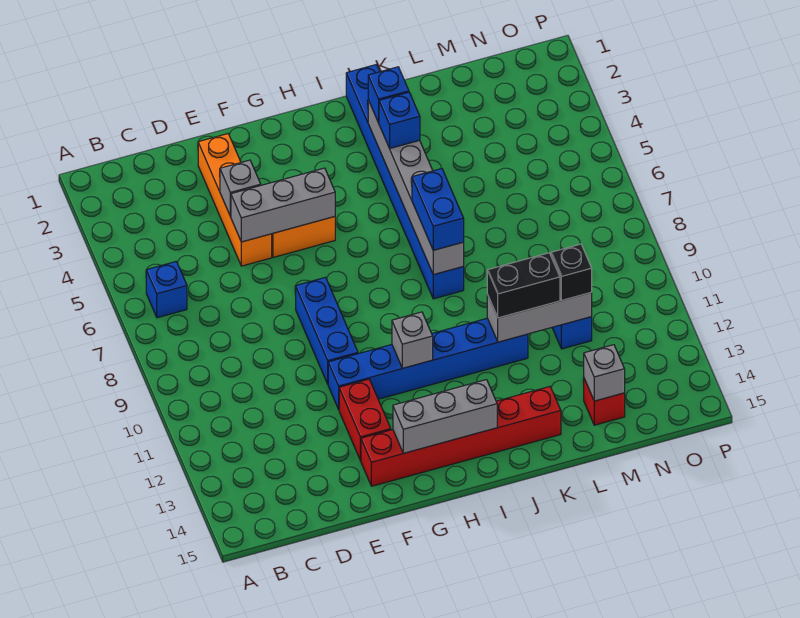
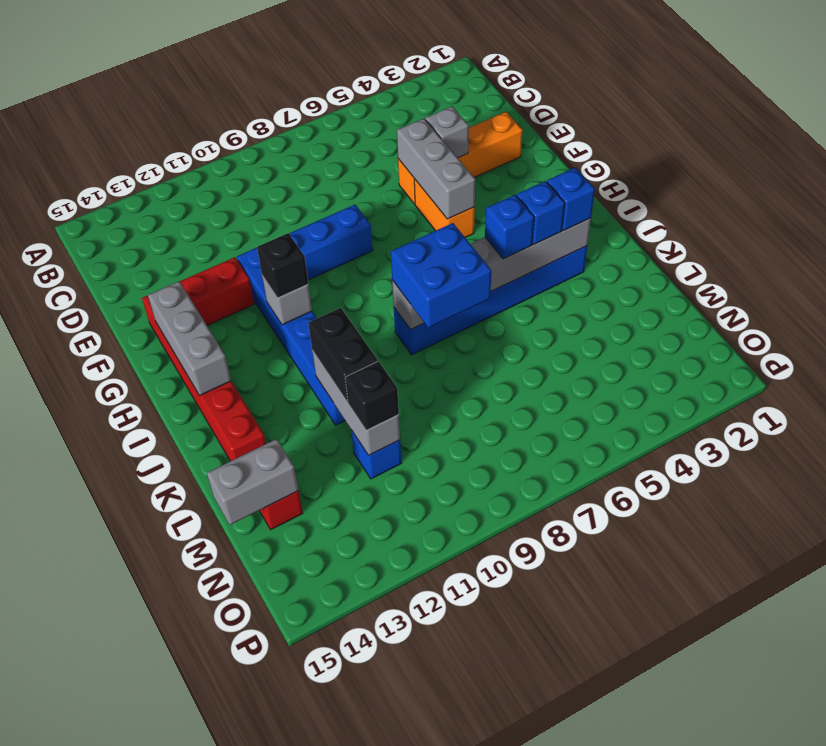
blue brick B6 level 1 -> blue brick J5 level 3
none -> black brick H11 level 3
blue brick J1:J8 level 1 -> blue brick J3:J8 level 1
blue brick J7:J8 level 3 -> blue brick J7:K8 level 3
grey brick M14 level 2 -> grey brick M14:M15 level 2

